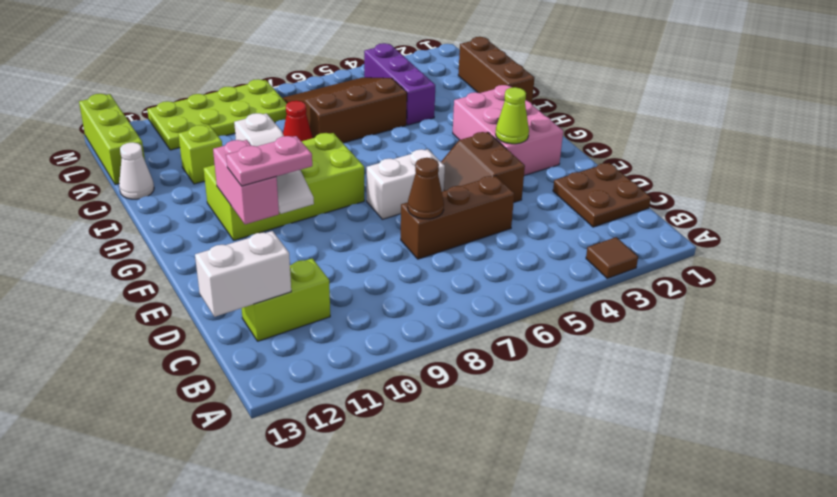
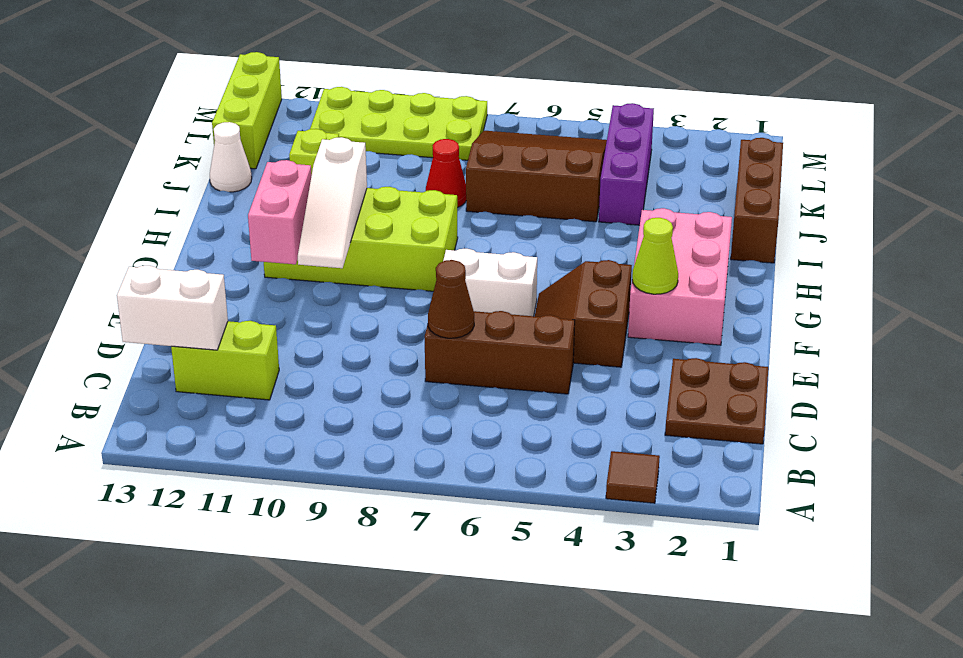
pink plate F10:F11 level 3 -> none

